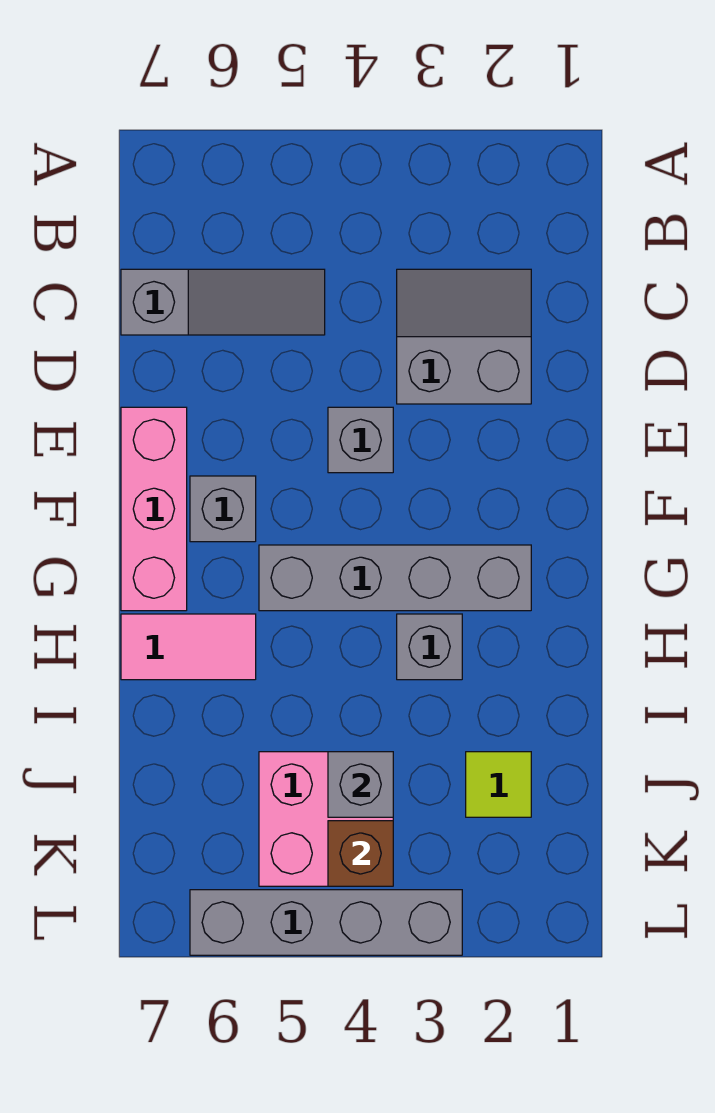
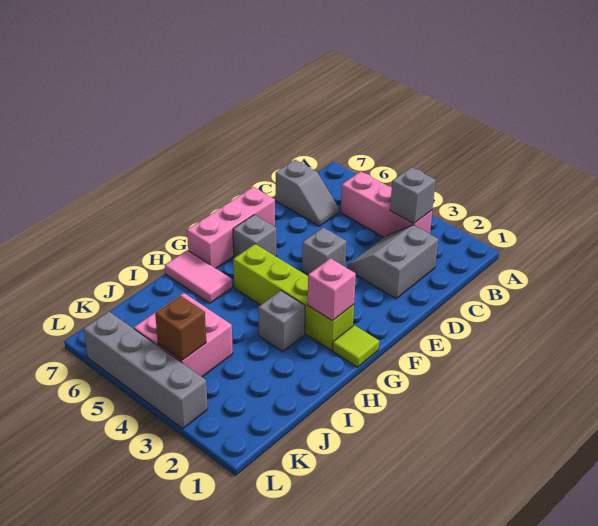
none -> pink brick B3:B5 level 1
grey slope C2:D3 level 1 top D -> grey slope C2:D3 level 1 top 2
grey slope C5:C7 level 1 top 7 -> grey slope C6:C7 level 1 top 7
grey brick G2:G5 level 1 -> lime brick G2:G5 level 1
none -> pink brick G2 level 2
lime tile J2 level 1 -> lime tile G1 level 1
grey brick J4 level 2 -> grey brick B3 level 2

